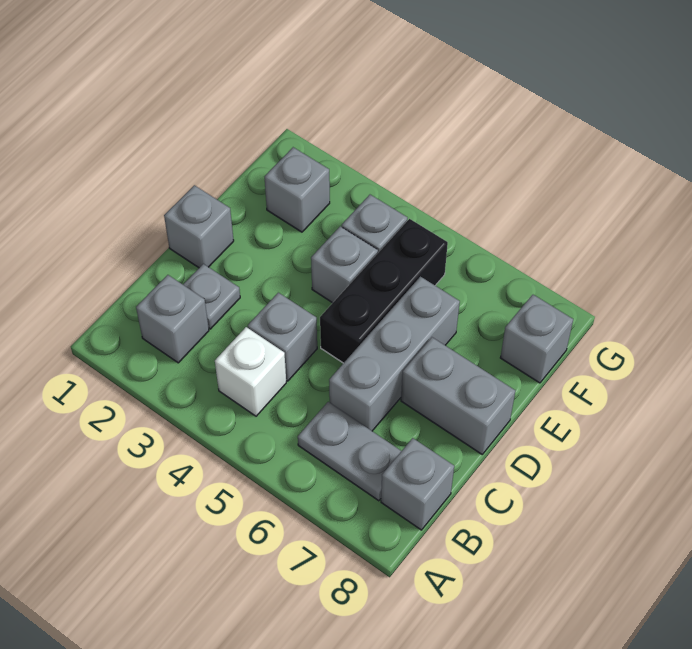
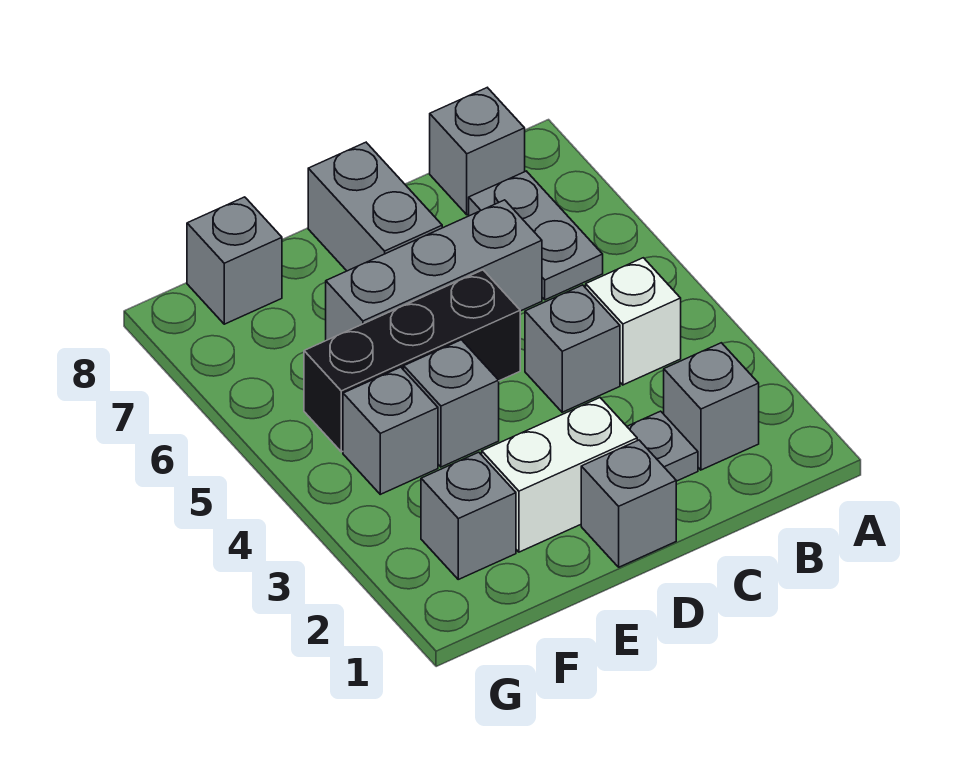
none -> white brick D2:E2 level 1

